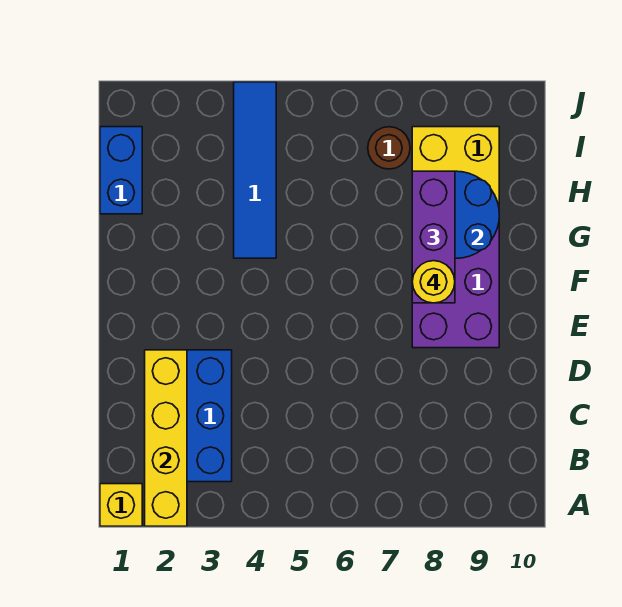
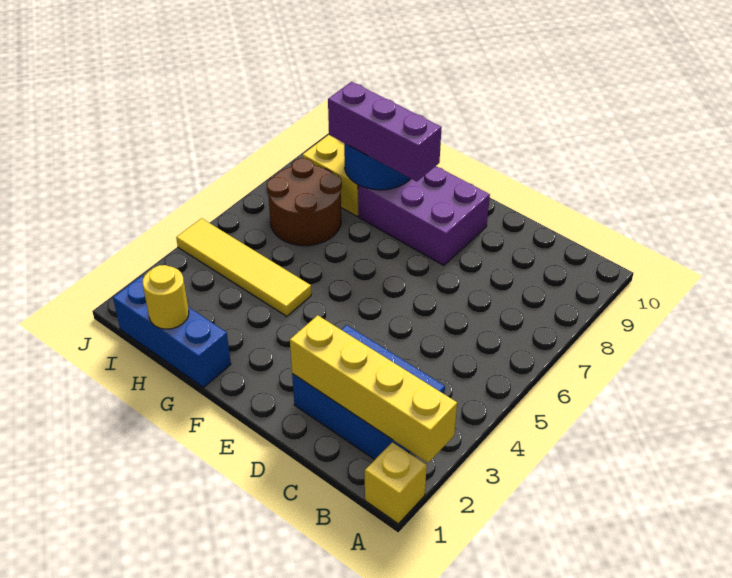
yellow round brick F8 level 4 -> yellow round brick H1 level 2
blue tile G4:J4 level 1 -> yellow tile G4:J4 level 1
blue brick H1:I1 level 1 -> blue brick G1:I1 level 1
brown round brick I7 level 1 -> brown round brick H6:I7 level 1

